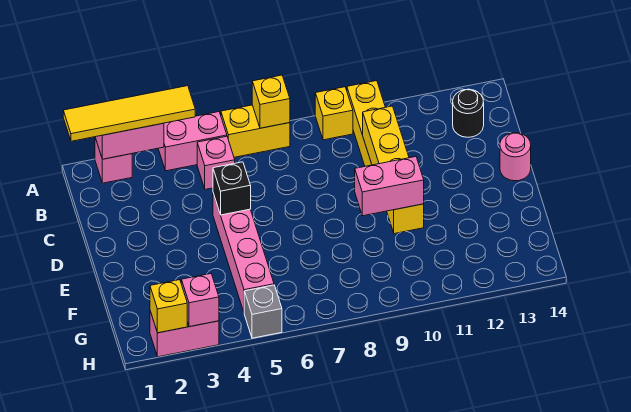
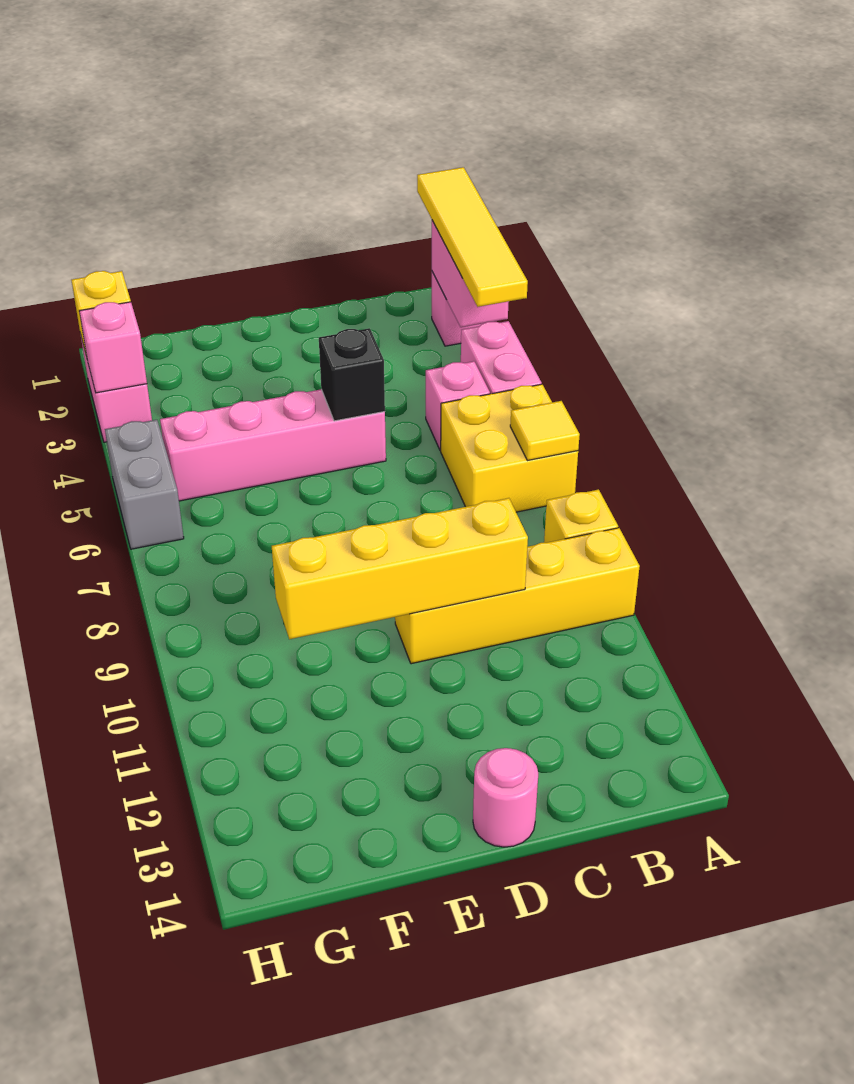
yellow brick A6:A7 level 1 -> yellow brick A6:B7 level 1
yellow brick A7 level 2 -> yellow tile A7 level 2
black round brick B13 level 1 -> none
pink brick F9:F10 level 3 -> none
grey brick H5 level 1 -> grey brick H5:H6 level 1

